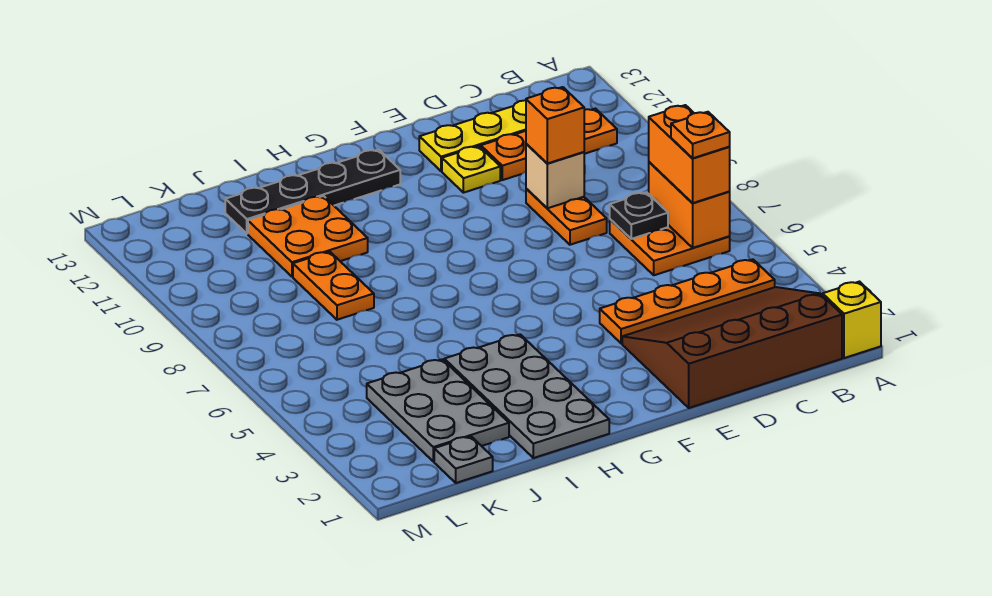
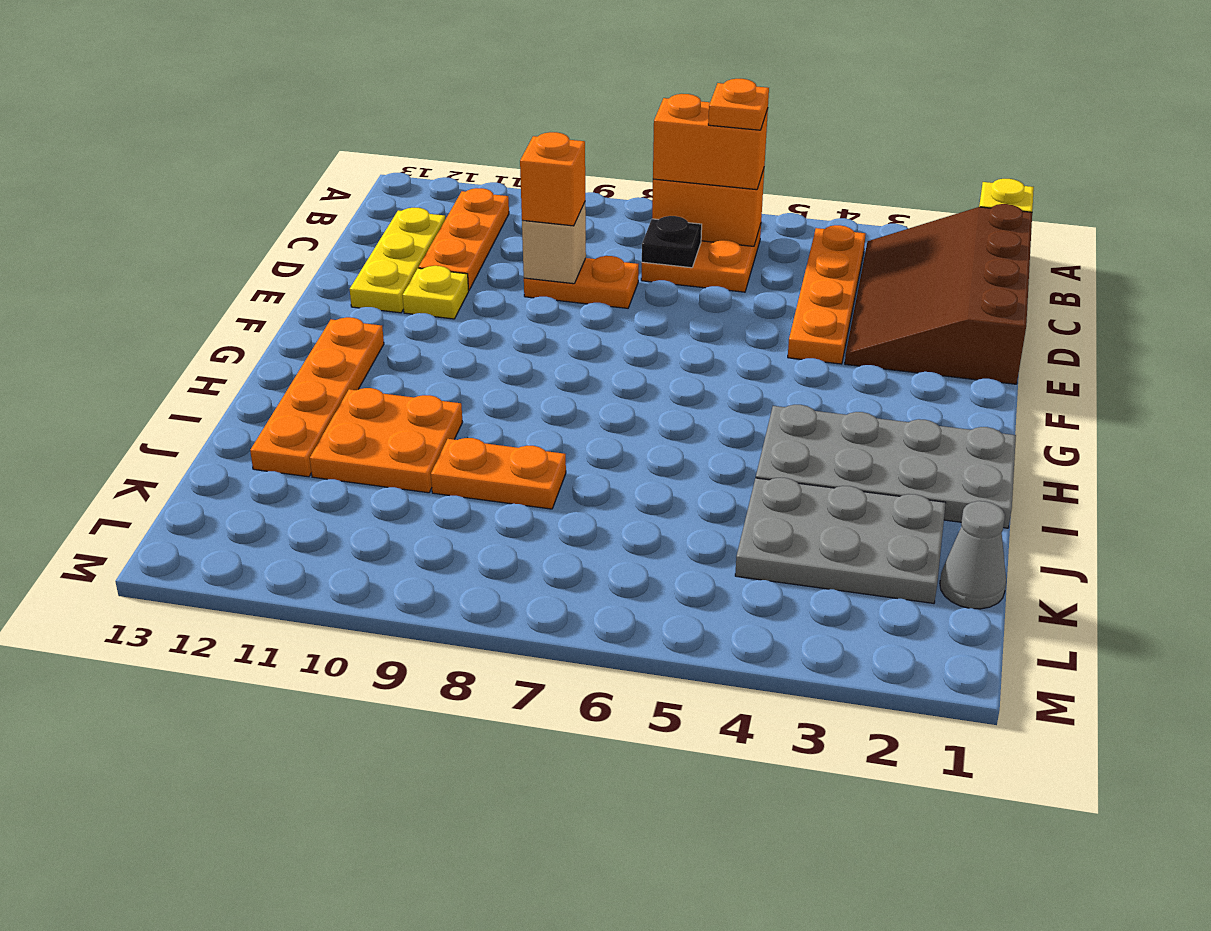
black plate G12:J12 level 1 -> orange plate G12:J12 level 1
grey plate K1 level 1 -> grey cone K1 level 1

